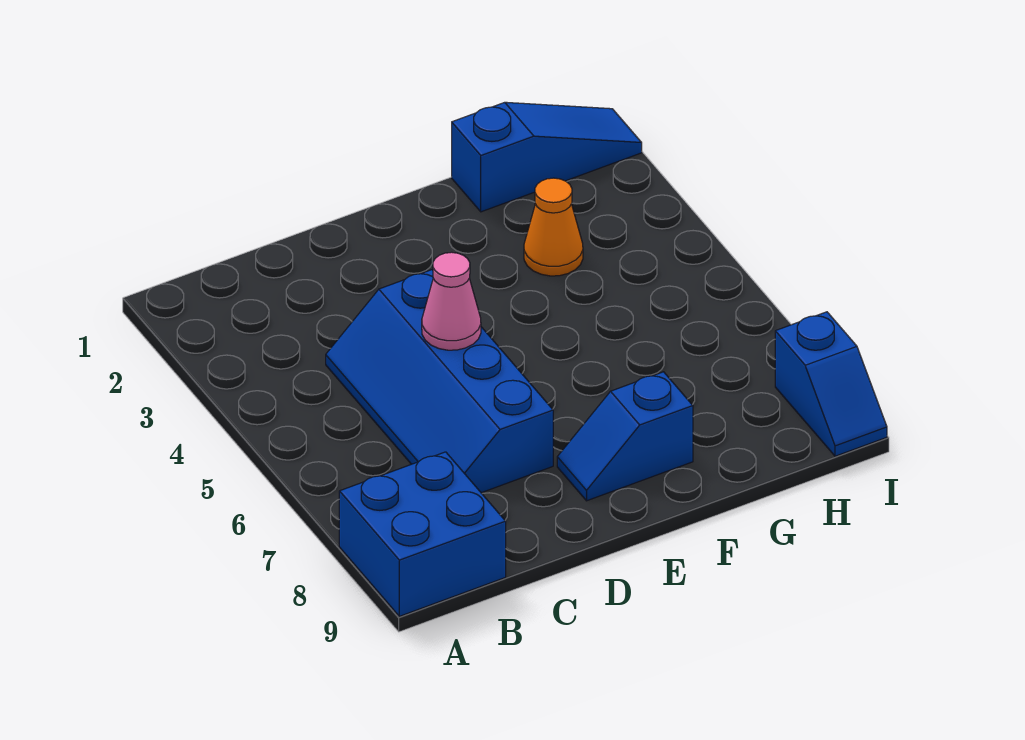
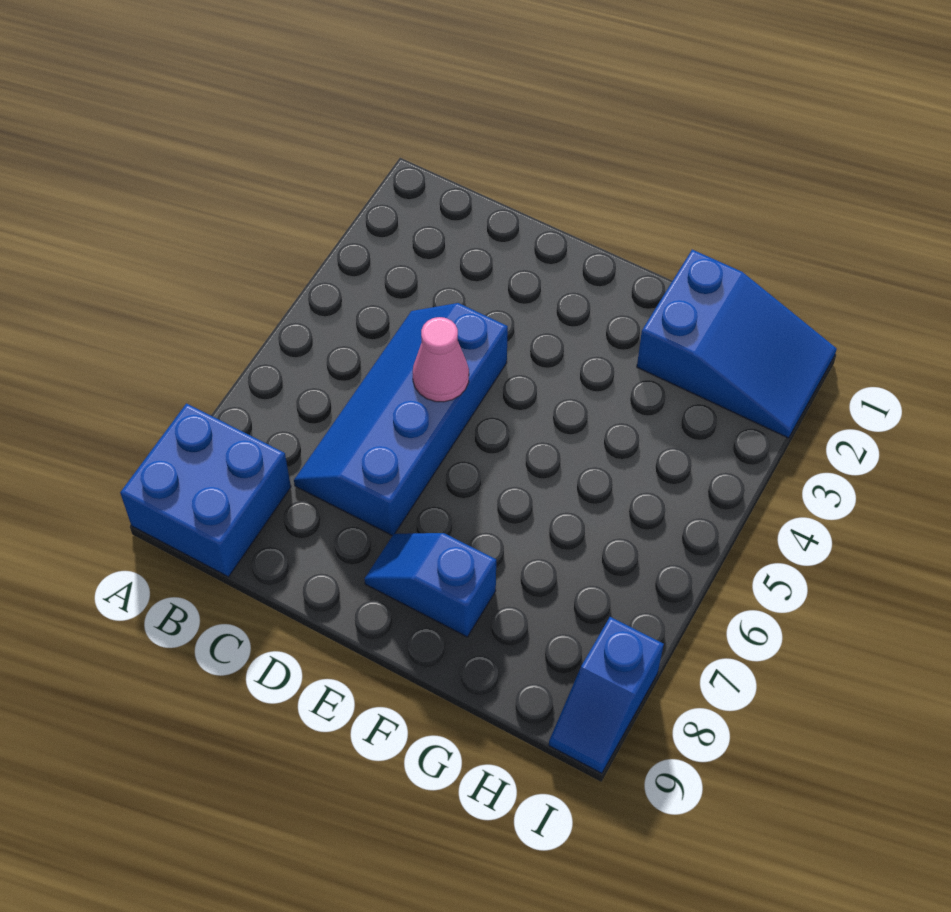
blue slope G1:I1 level 1 top G -> blue slope G1:I2 level 1 top G
orange cone G3 level 1 -> none

